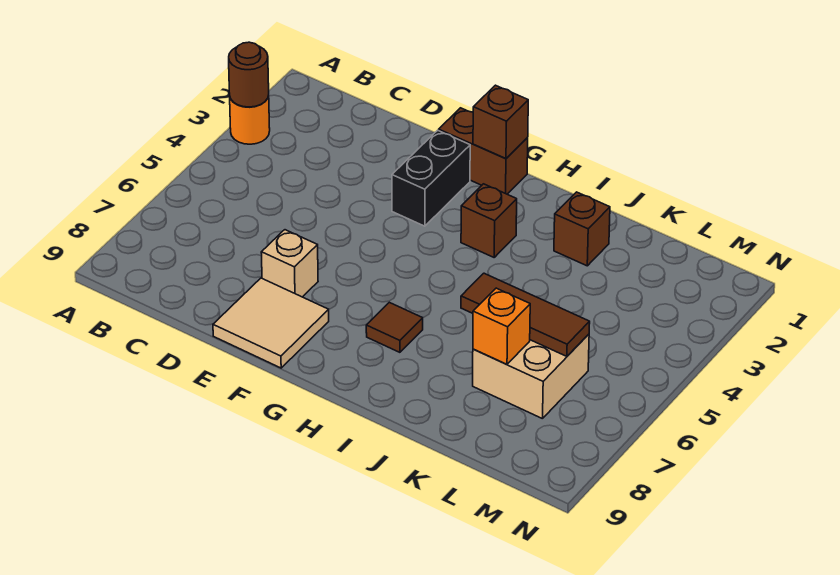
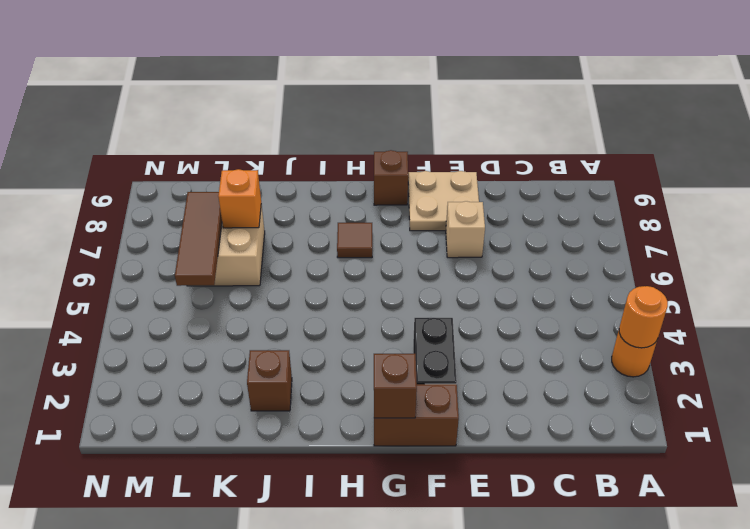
brown round brick A3 level 2 -> orange round brick A3 level 2
tan tile E8:F9 level 1 -> tan plate E8:F9 level 1
brown brick H3 level 1 -> brown brick G9 level 1
brown tile J6:L6 level 2 -> brown tile L5:L7 level 2

